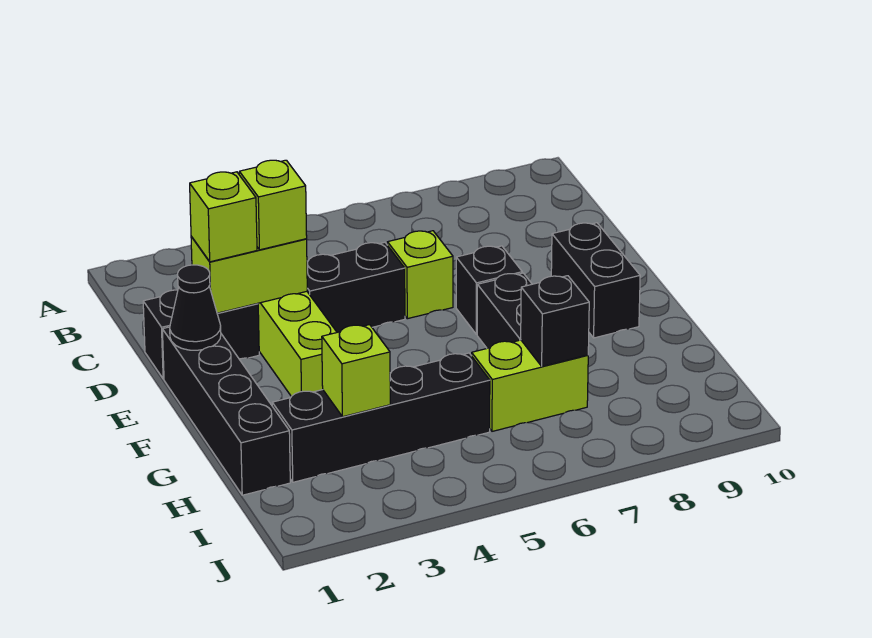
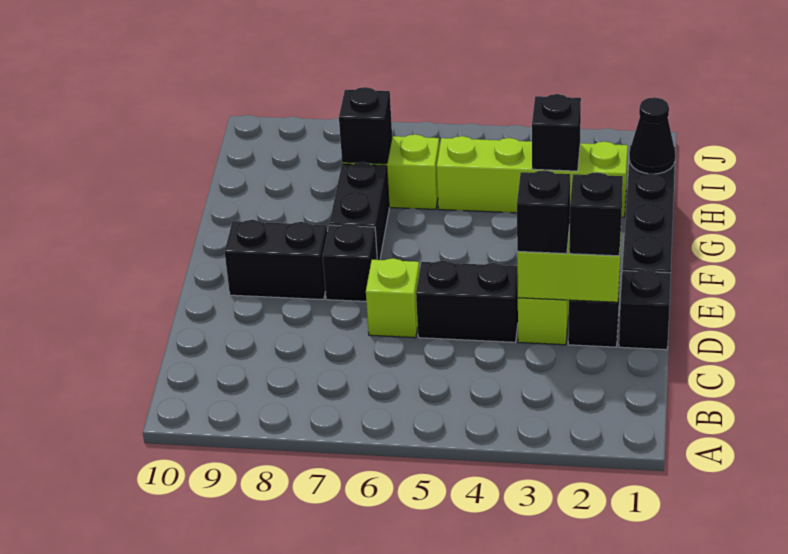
lime brick D2 level 3 -> black brick D2 level 3
lime brick D3 level 3 -> black brick D3 level 3
black cone E1 level 2 -> black cone H1 level 2
black brick E9:F9 level 1 -> black brick E8:E9 level 1
black brick H2:H5 level 1 -> lime brick H2:H5 level 1
lime brick H3 level 2 -> black brick H3 level 2

